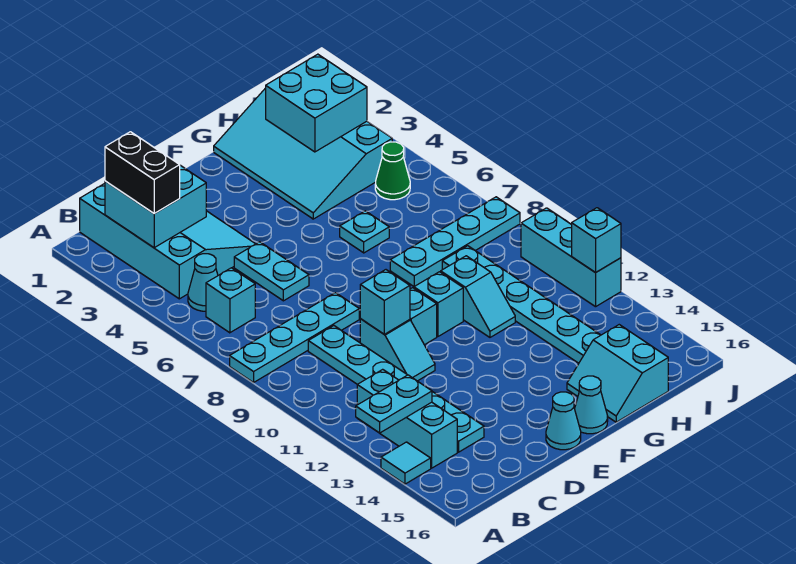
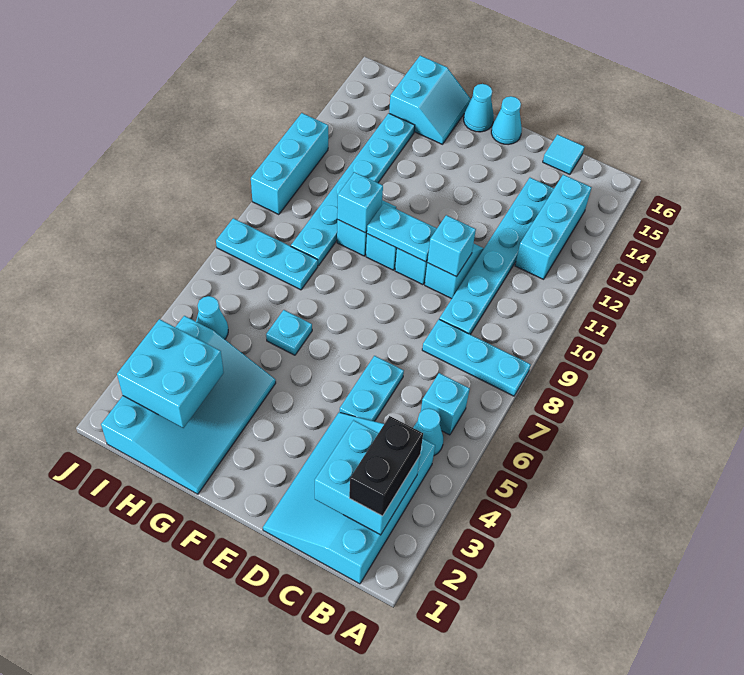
cyan plate A8:D8 level 1 -> cyan plate A8:C8 level 1
cyan plate A13:B13 level 2 -> cyan plate E10:F10 level 2
cyan tile A14 level 1 -> cyan tile C16 level 1
cyan plate G8:J8 level 1 -> cyan plate H8:J8 level 1
green cone I5 level 1 -> cyan cone I5 level 1
cyan brick J12 level 2 -> cyan brick G10 level 2

